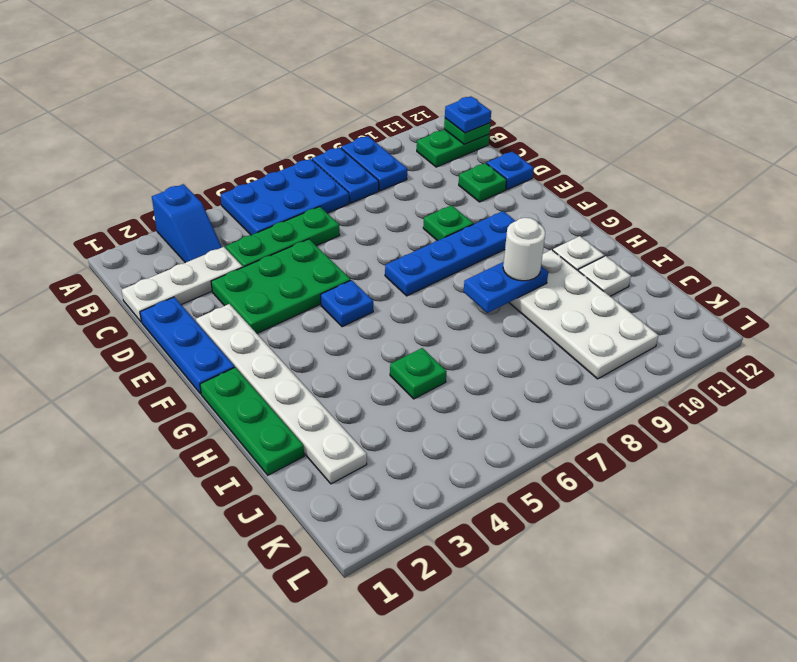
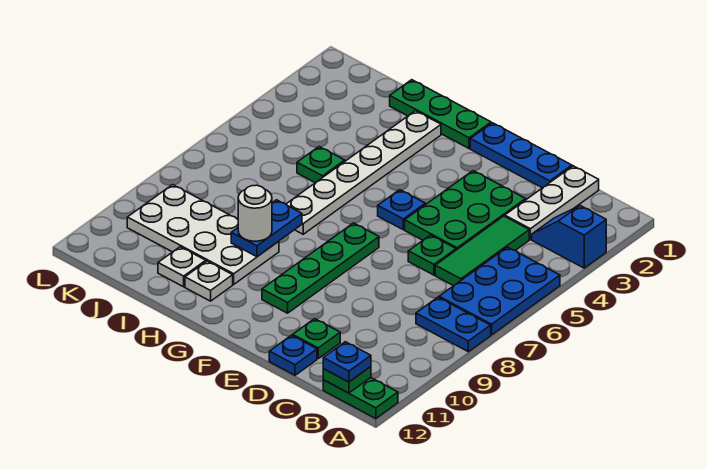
blue plate A9:B9 level 1 -> none
green plate B11:B12 level 1 -> green plate A12:B12 level 1
green plate C4:C6 level 1 -> green tile C4:C6 level 1
white plate E2:J2 level 1 -> white plate H2:H7 level 1
green plate E9 level 1 -> green plate D6 level 1
blue plate F7:F10 level 1 -> green plate F7:F10 level 1

